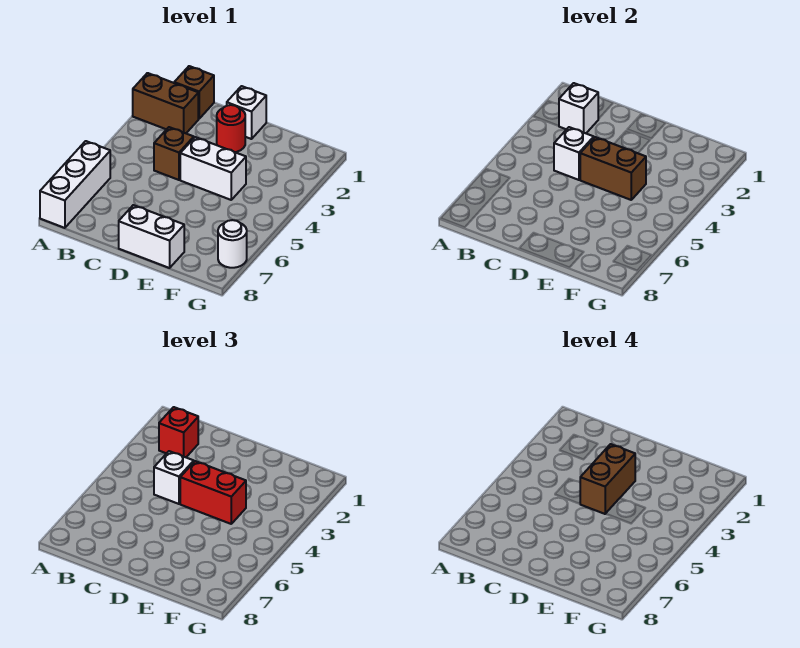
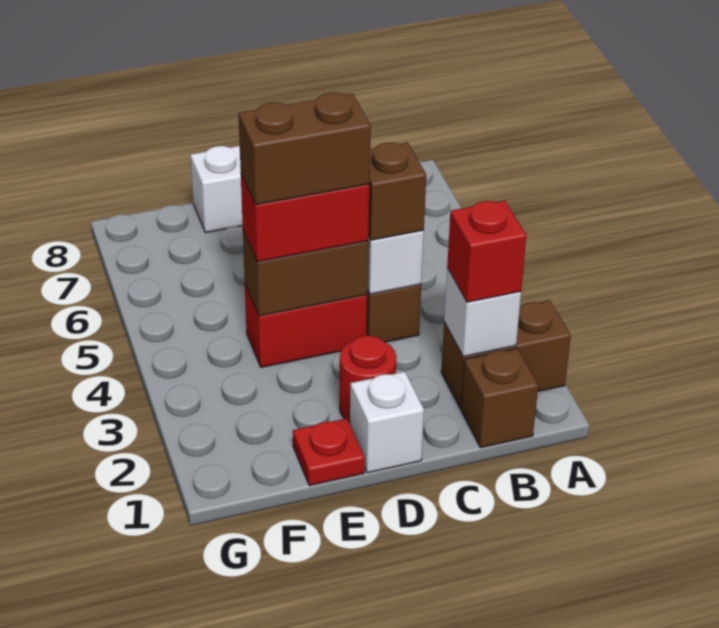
white brick A6:A8 level 1 -> none
white brick C4 level 3 -> brown brick C4 level 3
brown brick D3:D4 level 4 -> brown brick D4:E4 level 4
white brick D4:E4 level 1 -> red brick D4:E4 level 1
none -> red plate E1 level 1
white round brick G7 level 1 -> none

